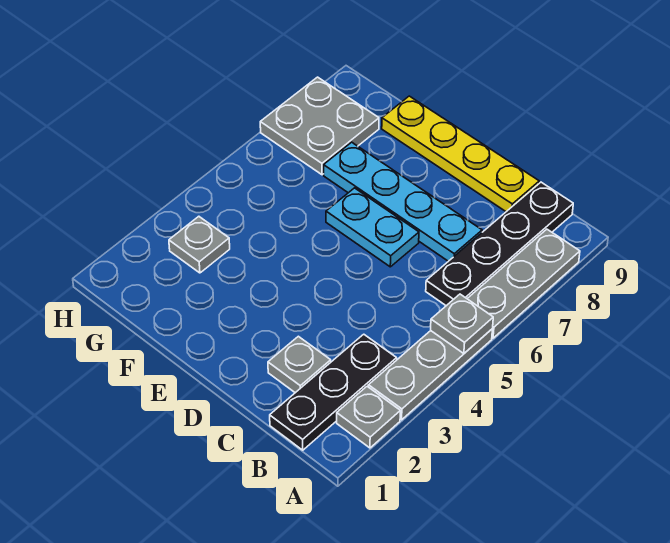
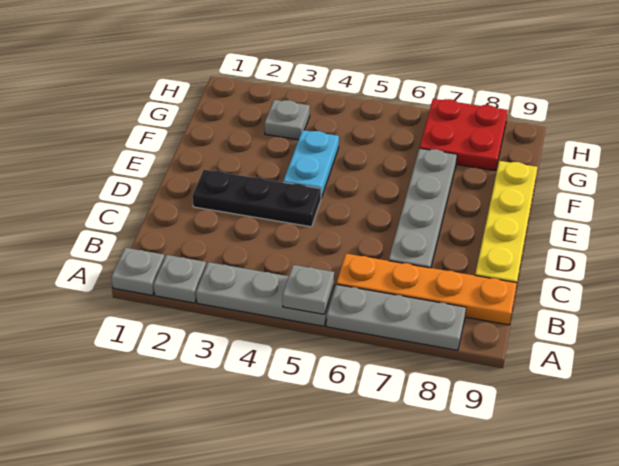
black plate B1:B3 level 1 -> black plate D2:D4 level 1
black plate B6:B9 level 1 -> orange plate B6:B9 level 1
grey plate C2 level 1 -> grey plate A1 level 1
cyan plate C7:F7 level 1 -> grey plate C7:F7 level 1
cyan plate D6:E6 level 1 -> cyan plate E4:F4 level 1
grey plate G7:H8 level 1 -> red plate G7:H8 level 1

